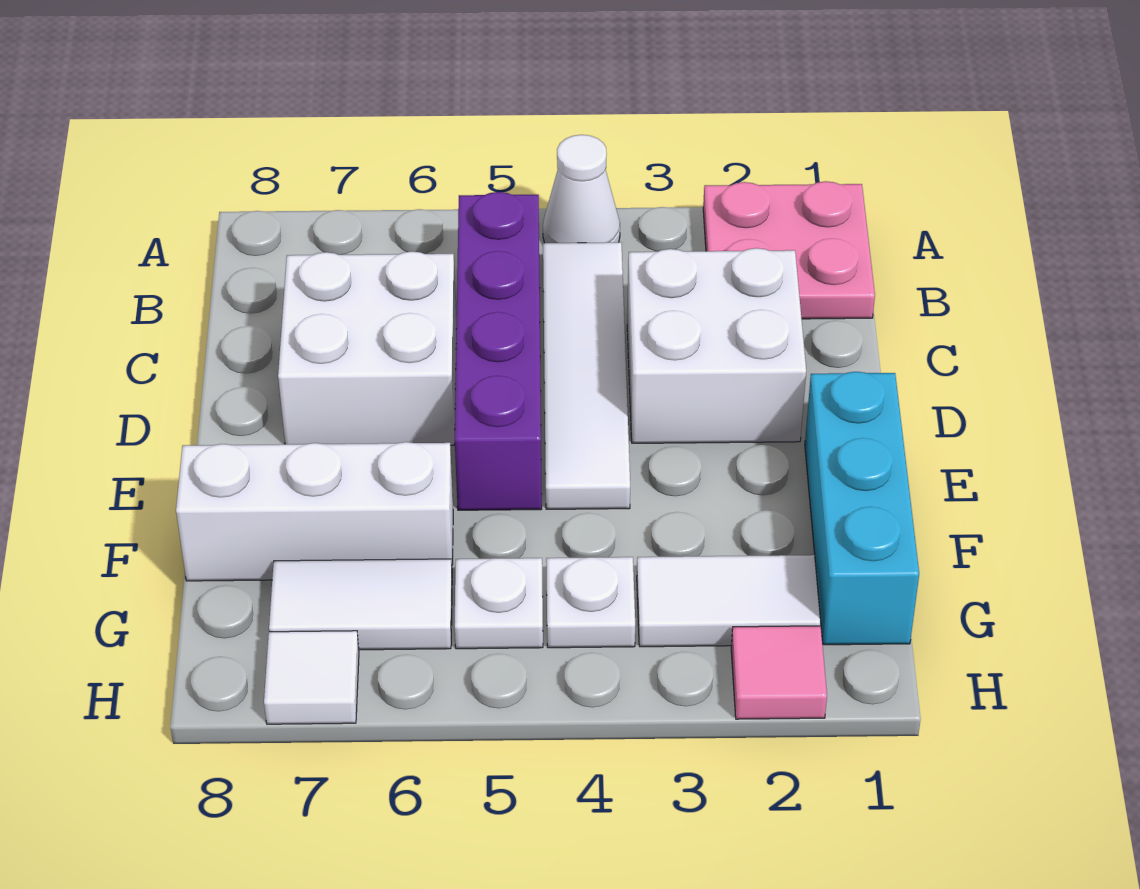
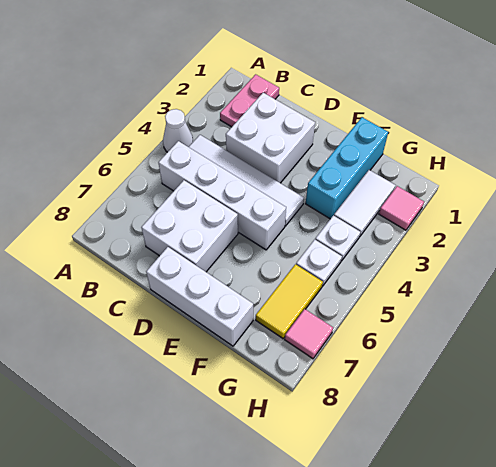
pink plate A1:B2 level 1 -> pink plate B1:B2 level 1
purple brick B5:E5 level 1 -> white brick B5:E5 level 1
cyan brick E1:G1 level 1 -> cyan brick F1:F3 level 1
white brick F6:F8 level 1 -> white brick D8:F8 level 1
white tile G6:G7 level 1 -> yellow tile G6:G7 level 1
white tile H7 level 1 -> pink tile H7 level 1

